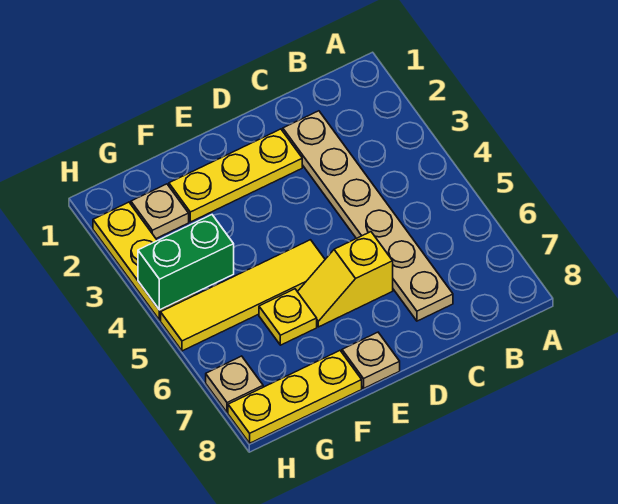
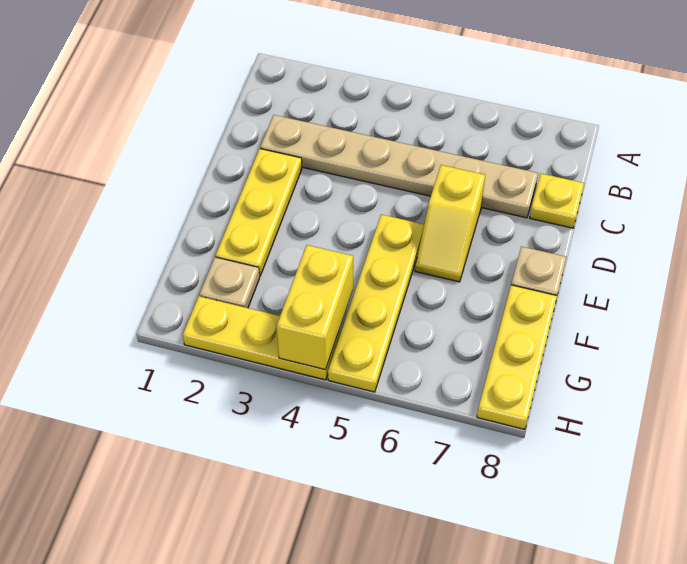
yellow tile E5:H5 level 1 -> yellow plate E5:H5 level 1
yellow plate F6 level 1 -> yellow plate C8 level 1
green brick G4:H4 level 2 -> yellow brick G4:H4 level 2
tan plate H7 level 1 -> none

